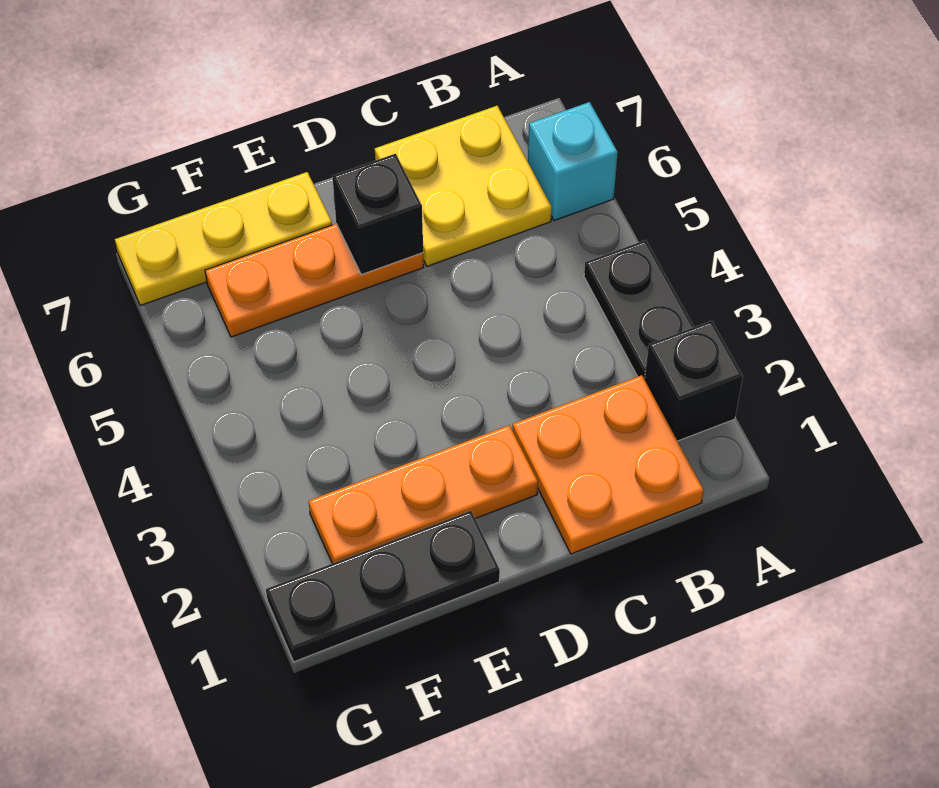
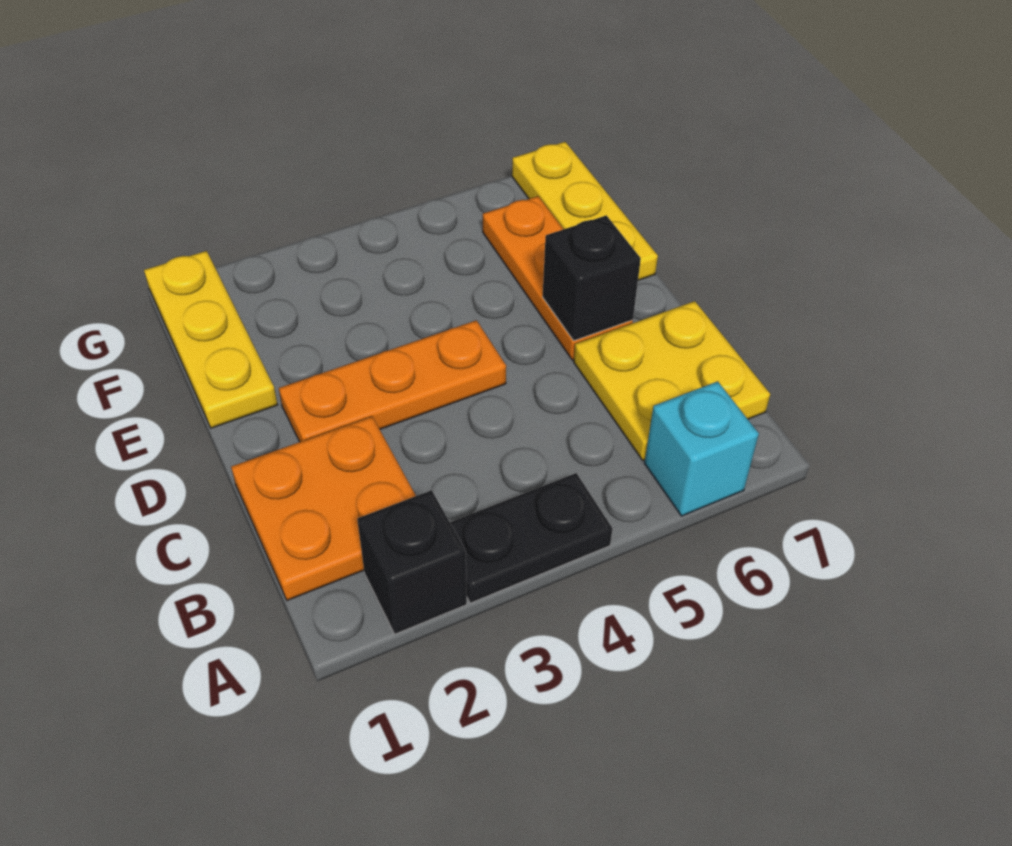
orange plate D2:F2 level 1 -> orange plate D2:D4 level 1
black plate E1:G1 level 1 -> yellow plate E1:G1 level 1

